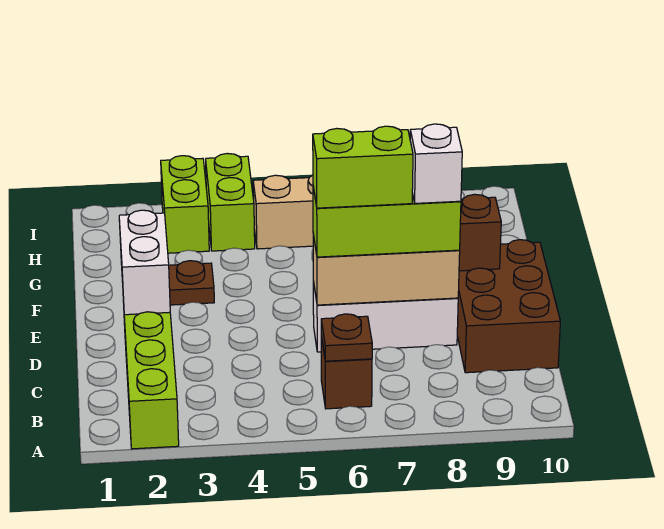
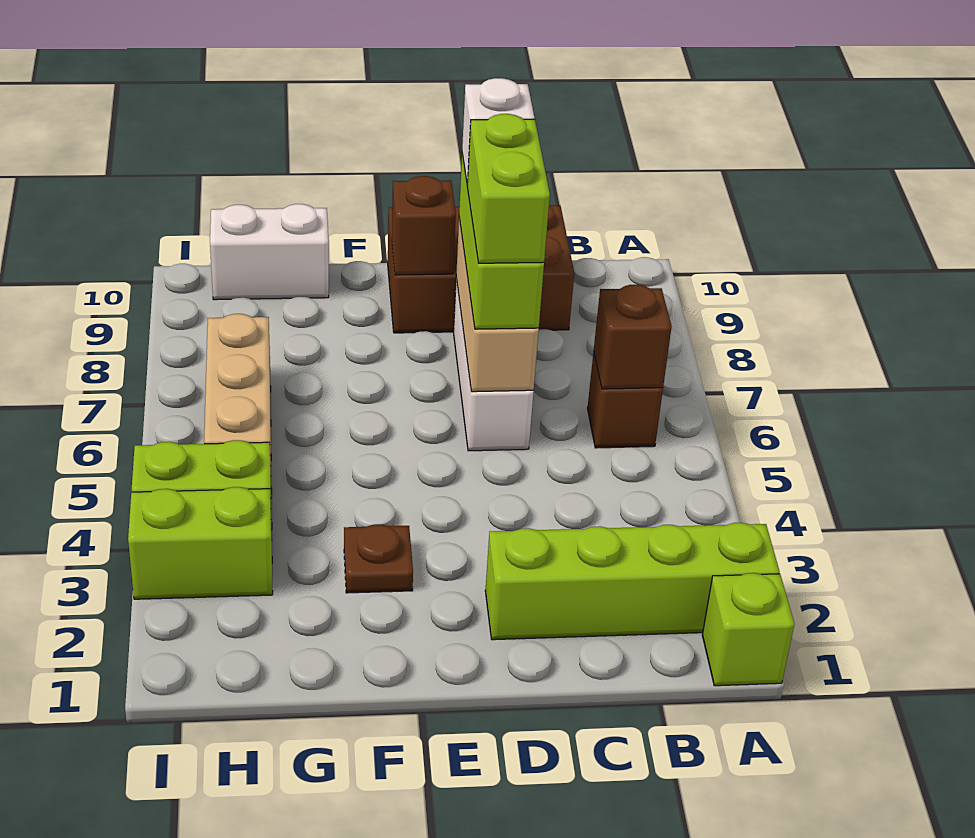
none -> lime brick A1 level 1
brown plate B6 level 2 -> brown brick B6 level 2
white brick D2:E2 level 2 -> white brick G10:H10 level 1

